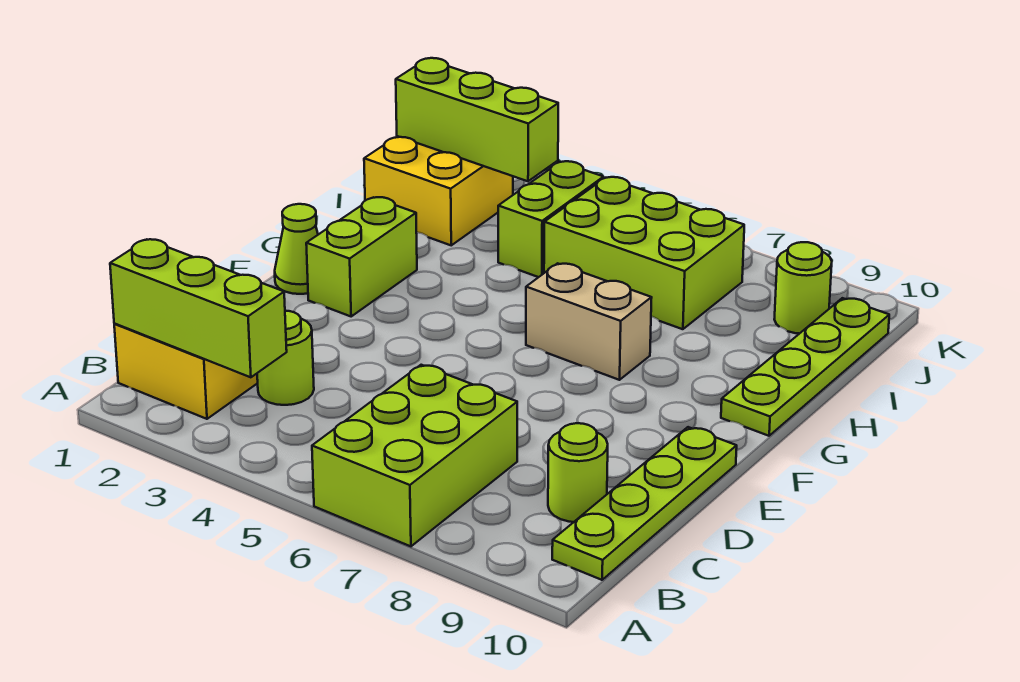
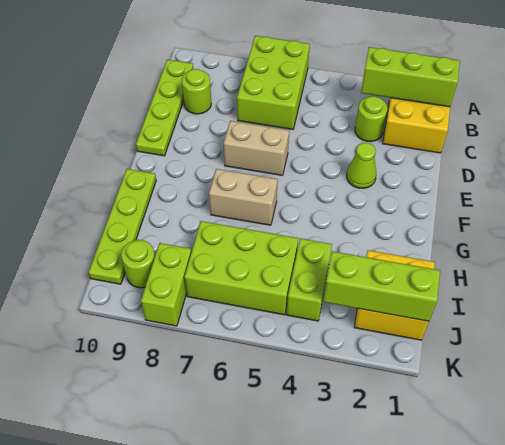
none -> tan brick E6:E7 level 1
lime cone F1 level 1 -> lime cone E3 level 1
lime brick F2:G2 level 1 -> lime brick J8:K8 level 1

